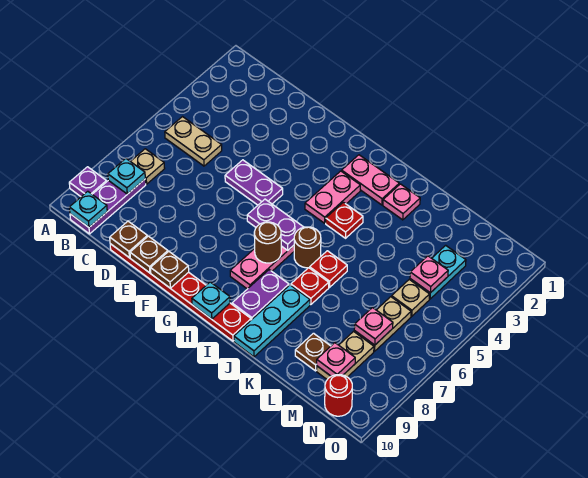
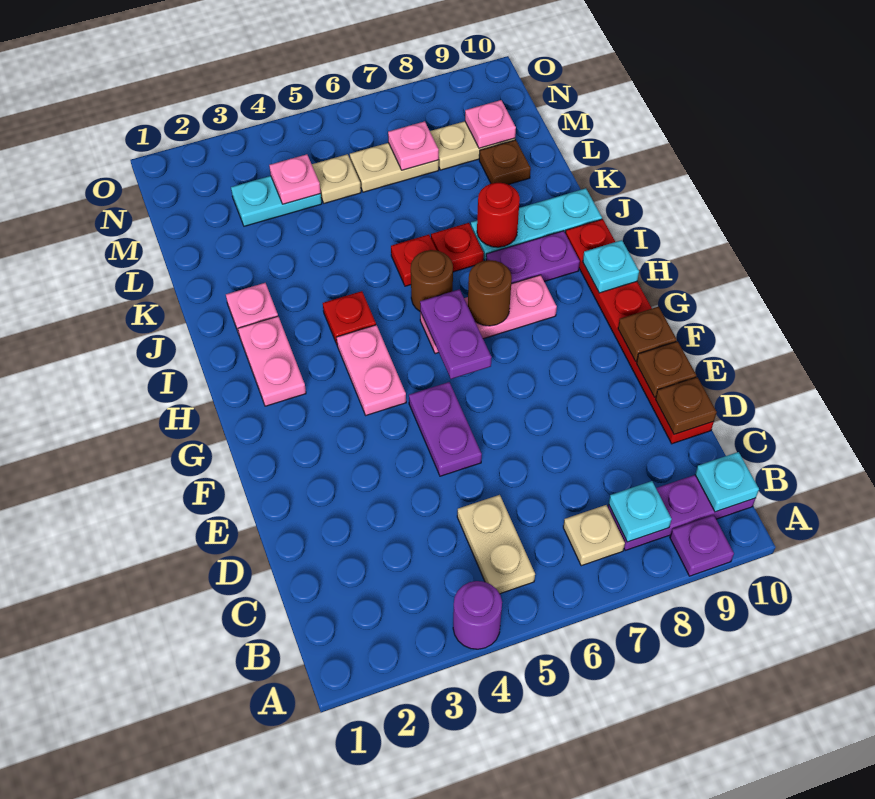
none -> purple round brick A4 level 1
pink plate H3:H4 level 1 -> pink plate G4:H4 level 1
red round brick N10 level 1 -> red round brick J8 level 2

